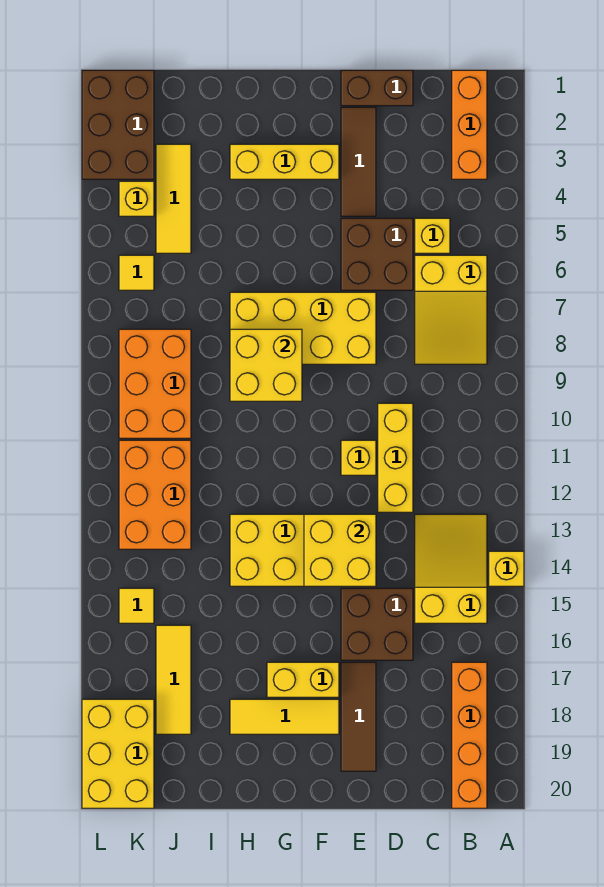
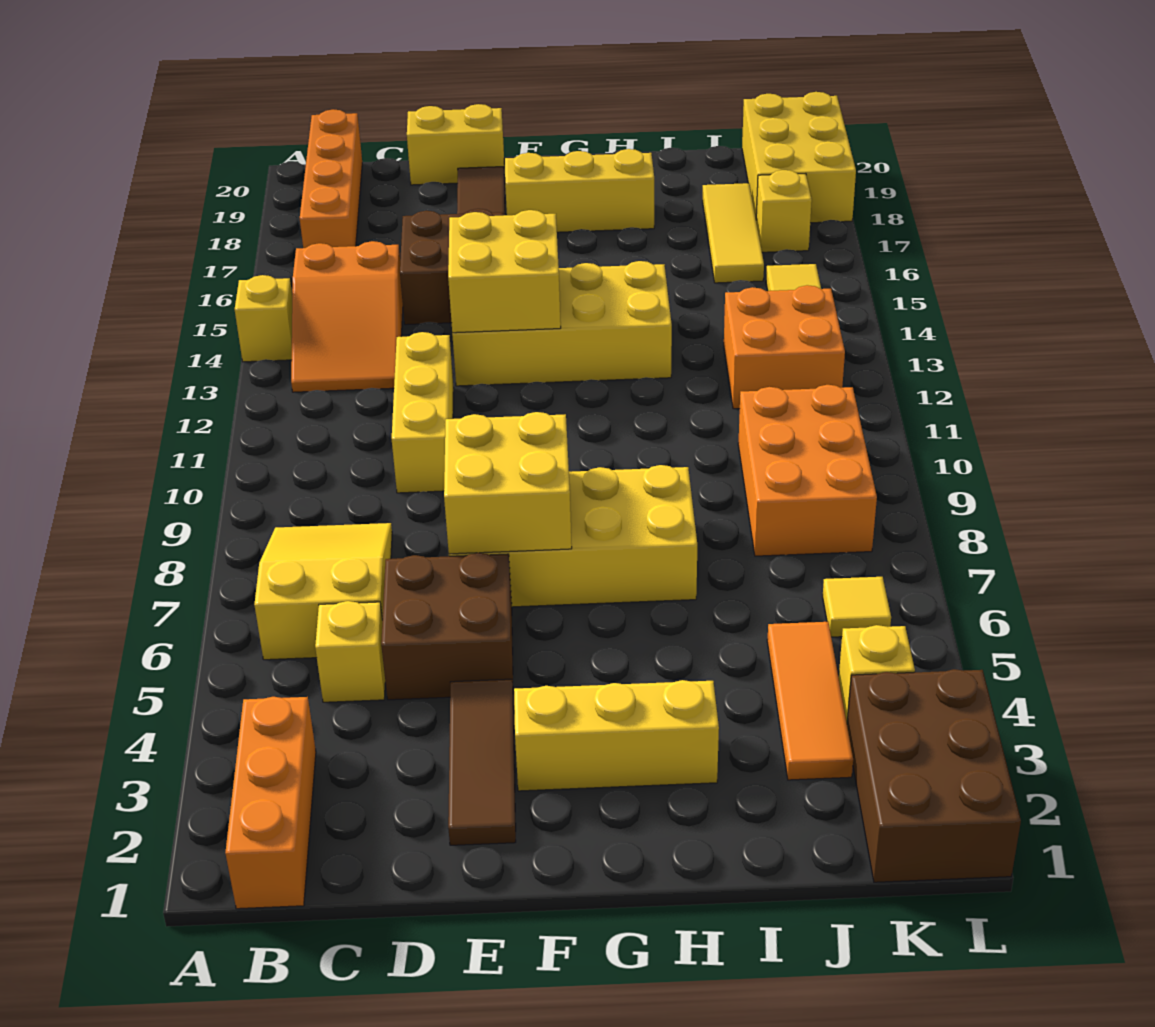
yellow slope B13:C15 level 1 top 15 -> orange slope B13:C15 level 1 top 15
brown brick D1:E1 level 1 -> none
yellow brick E11 level 1 -> yellow brick K17 level 1
yellow brick F17:G17 level 1 -> yellow brick D20:E20 level 1
yellow tile F18:H18 level 1 -> yellow brick F18:H18 level 1
yellow brick G8:H9 level 2 -> yellow brick E7:F8 level 2
yellow tile J3:J5 level 1 -> orange tile J3:J5 level 1
orange brick J11:K13 level 1 -> orange brick J12:K13 level 1

